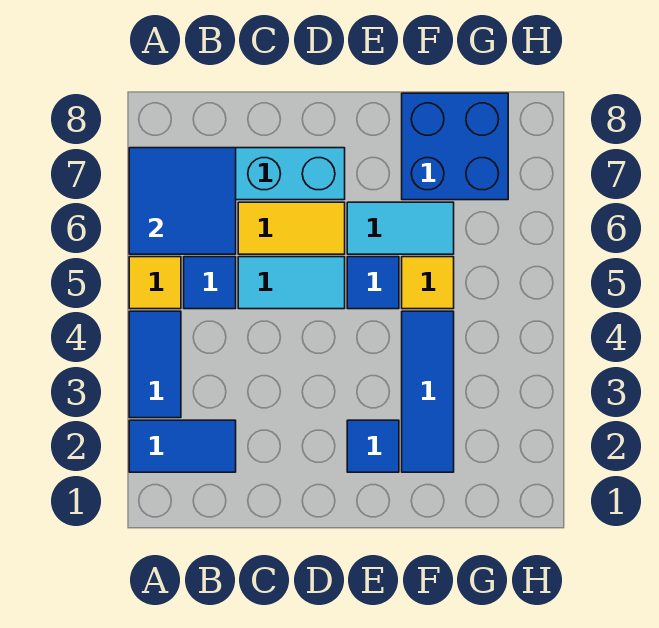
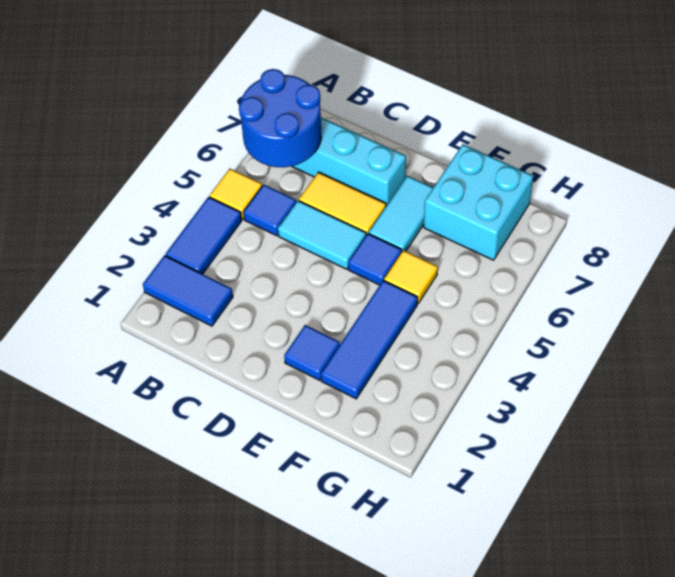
blue tile A6:B7 level 2 -> blue round brick A6:B7 level 2
cyan tile E6:F6 level 1 -> cyan tile E6:E7 level 1
blue brick F7:G8 level 1 -> cyan brick F7:G8 level 1

